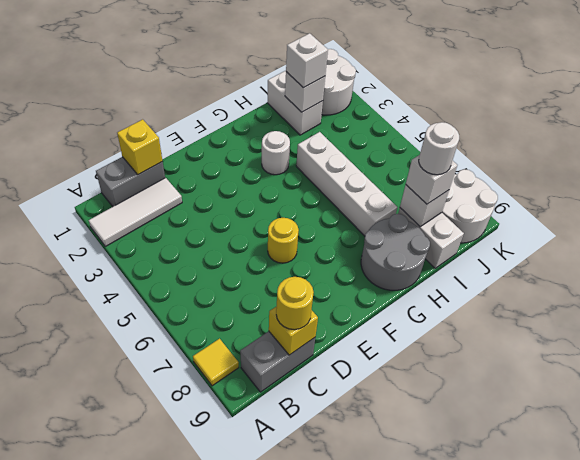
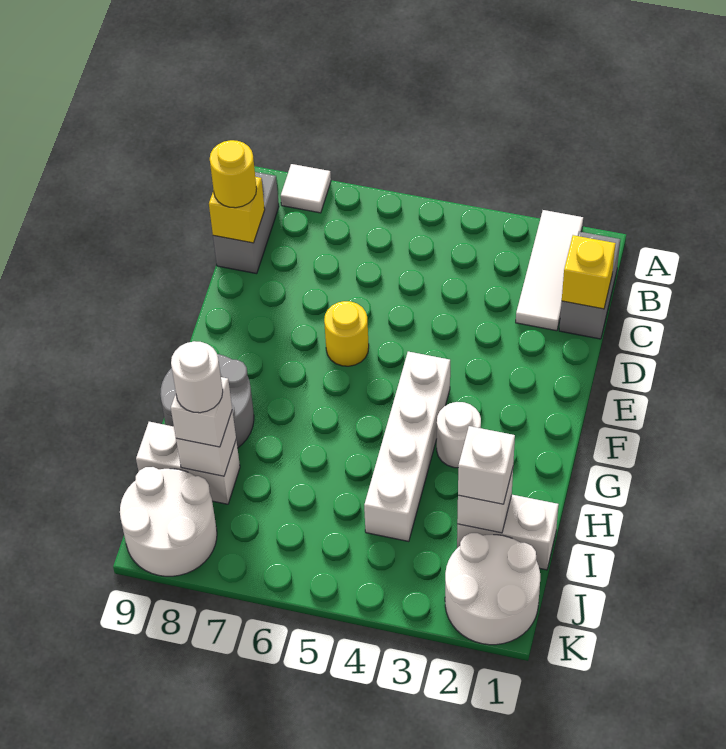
yellow tile A8 level 1 -> white tile A8 level 1
white brick H4:H7 level 1 -> white brick F4:I4 level 1

